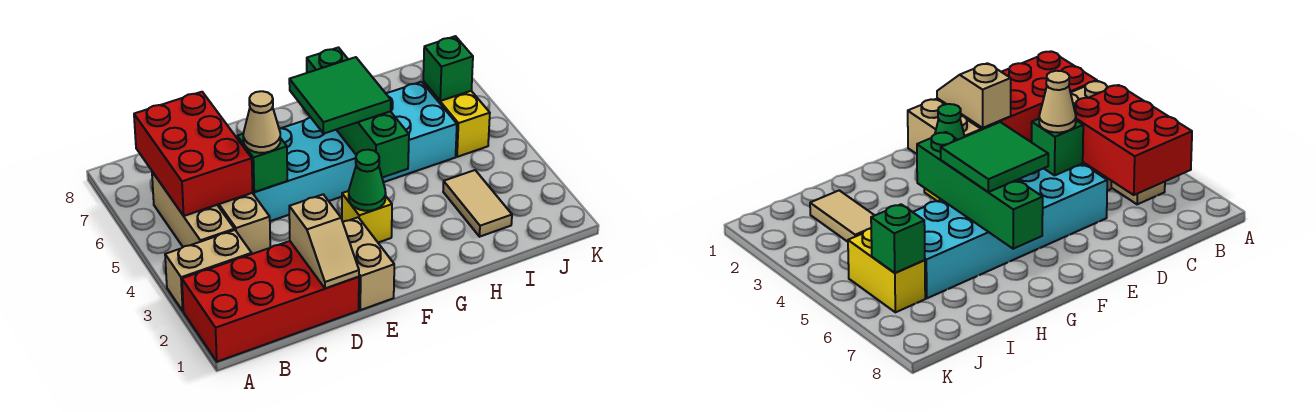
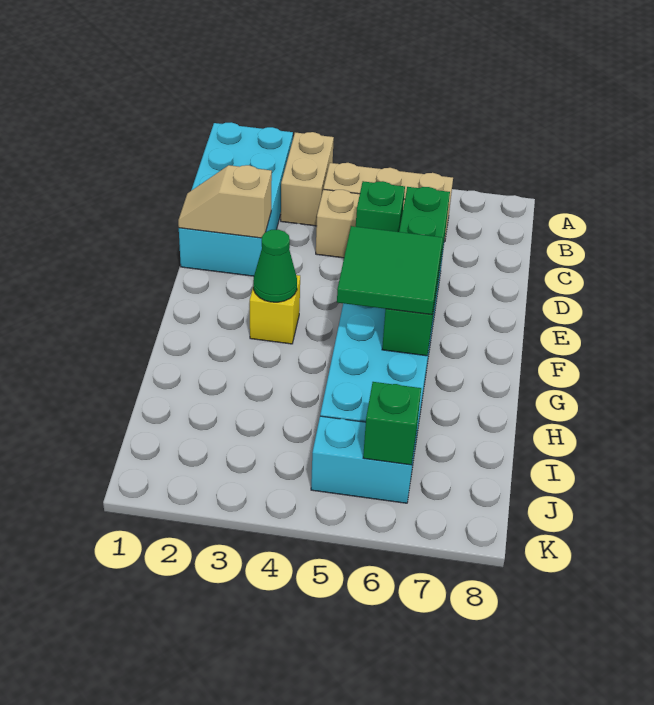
red brick A1:D2 level 1 -> cyan brick A1:D2 level 1
red brick B5:C7 level 2 -> none
tan cone D5 level 3 -> none
tan brick E1:E2 level 1 -> none
green brick G4:G7 level 2 -> green brick D6:G6 level 2
tan tile I2:I3 level 1 -> none
yellow brick J5:J6 level 1 -> cyan brick J5:J6 level 1

